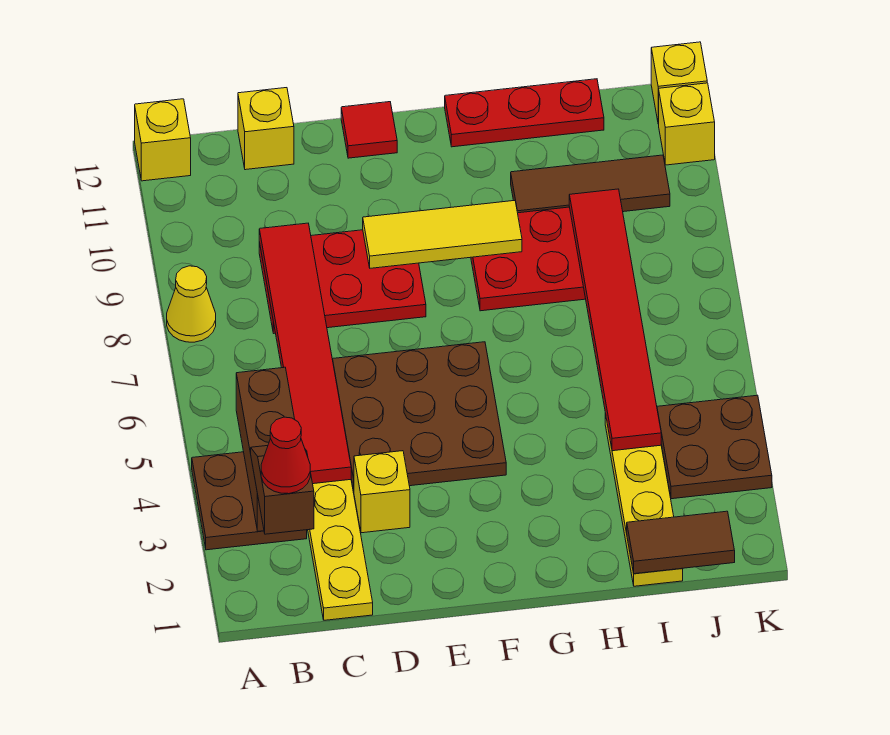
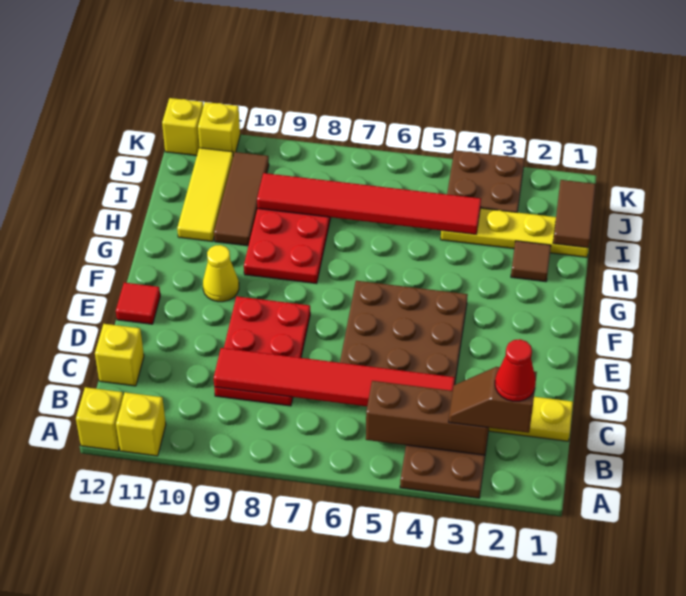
yellow cone A8 level 1 -> yellow cone F10 level 1
yellow brick D3 level 1 -> yellow brick A11 level 1
yellow tile E9:G9 level 2 -> yellow tile H11:J11 level 1
red plate G12:I12 level 1 -> none
none -> brown tile H2 level 1

